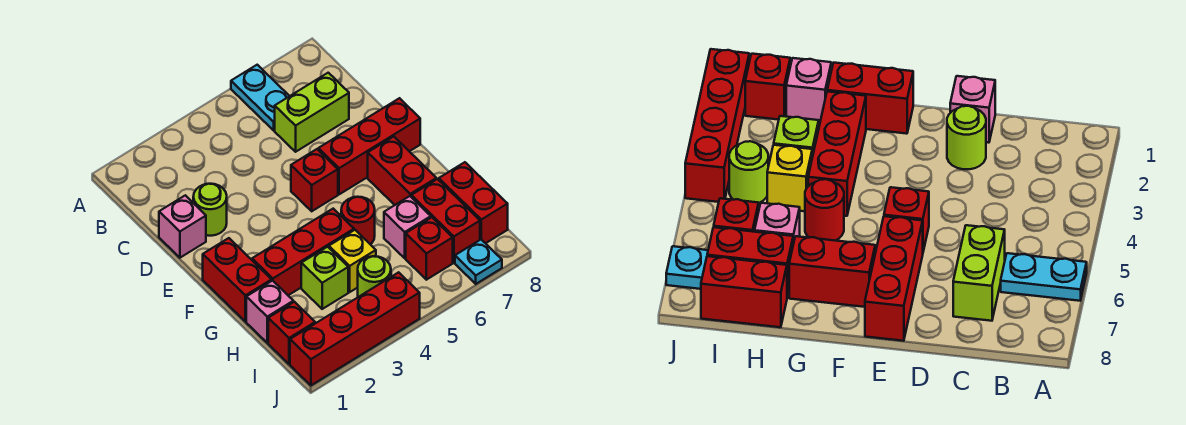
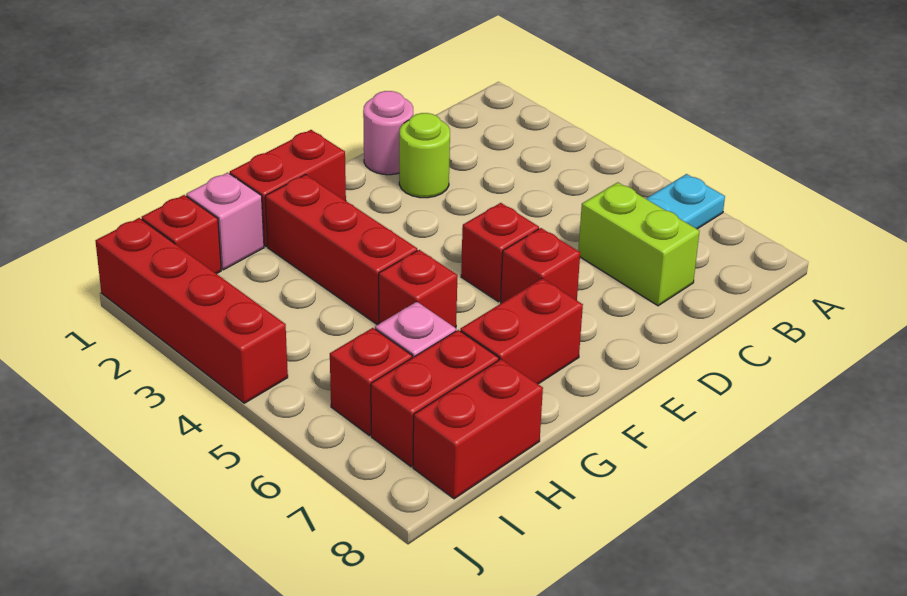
pink brick D1 level 1 -> pink round brick D1 level 1
red brick E6:E8 level 1 -> red brick E6 level 1
red round brick G5 level 1 -> red brick G5 level 1
lime brick H3 level 1 -> none
yellow brick H4 level 1 -> none
lime round brick I4 level 1 -> none
cyan plate J7 level 1 -> none

